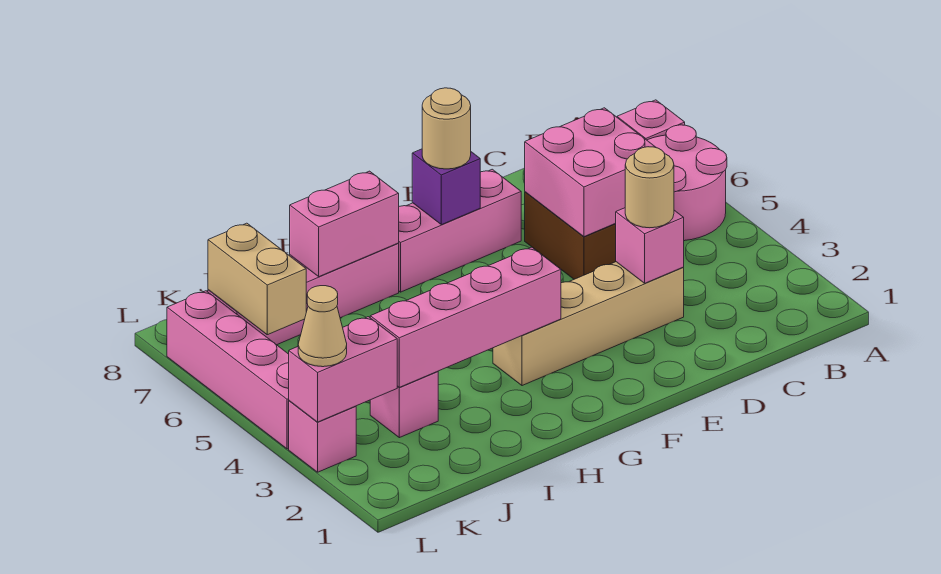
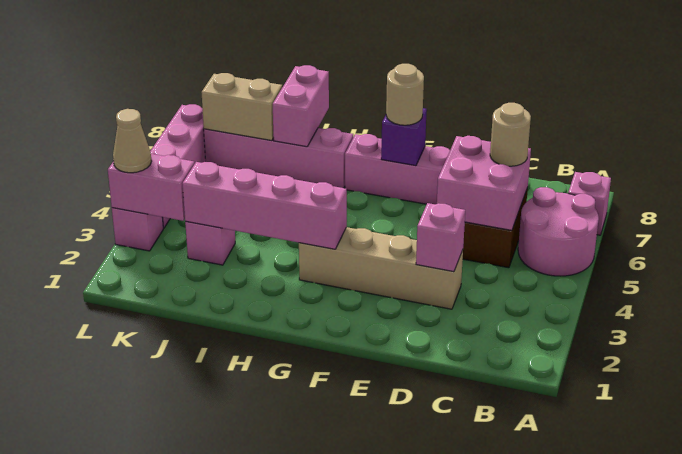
tan round brick D3 level 3 -> tan round brick C6 level 3
pink brick H7:I7 level 2 -> pink brick I7:I8 level 2
tan brick K6:K7 level 2 -> tan brick J7:K7 level 2

